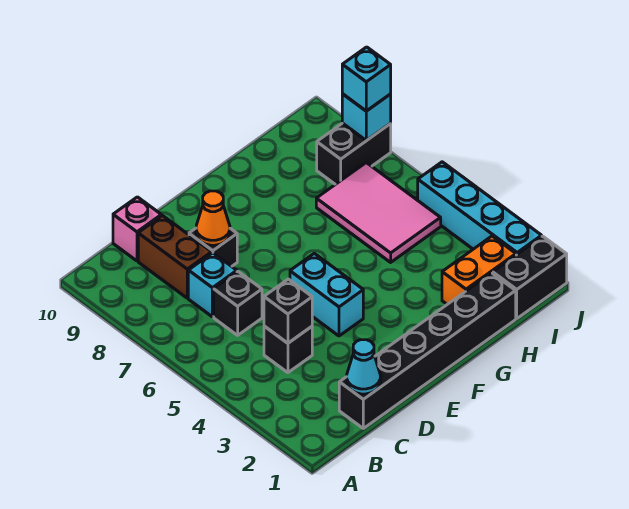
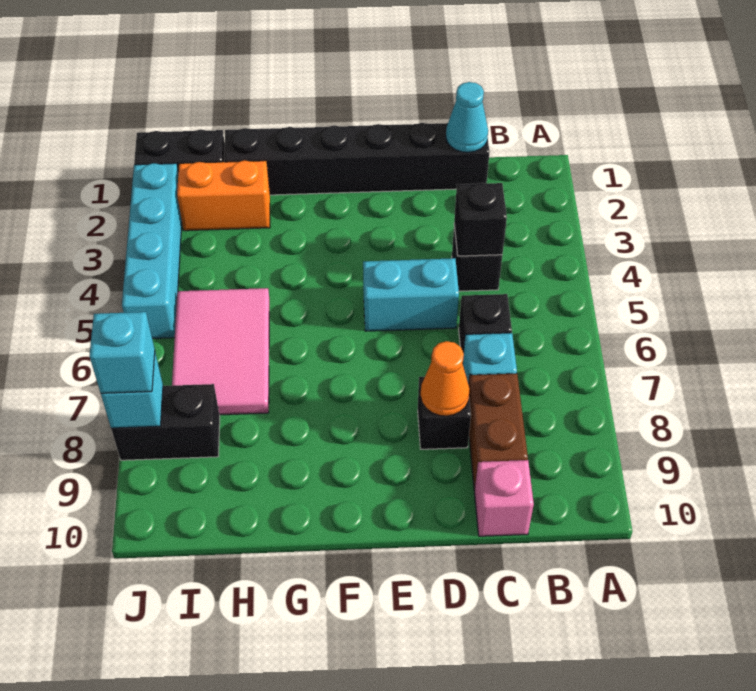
cyan brick E4:E5 level 1 -> cyan brick D5:E5 level 1

